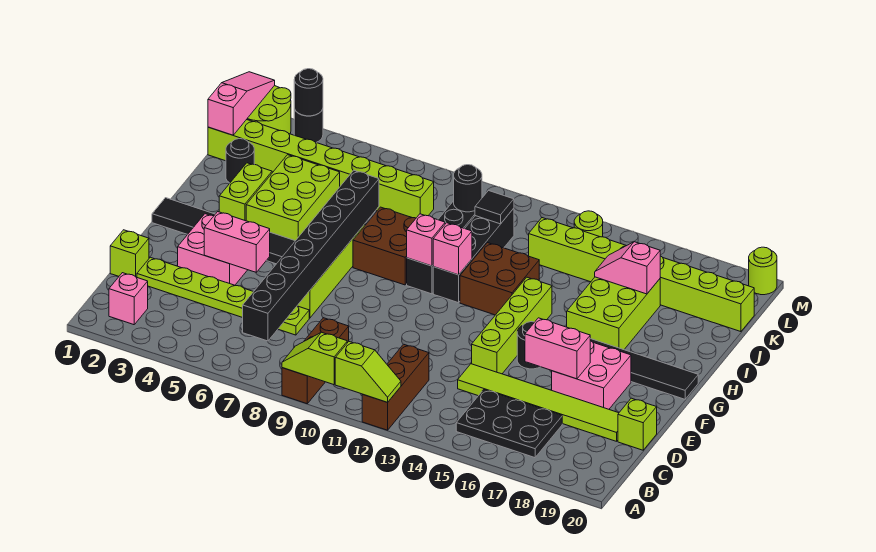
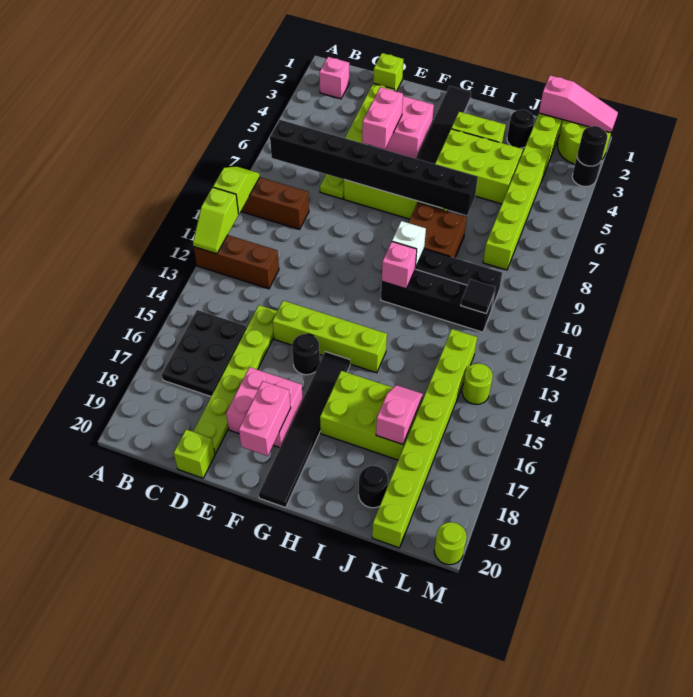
lime tile D14:D19 level 1 -> lime plate D14:D19 level 1
pink brick E16:E17 level 2 -> pink brick F18:F19 level 2
pink brick H10 level 2 -> white brick H10 level 2
brown brick H12:I13 level 1 -> none
black round brick K10 level 2 -> black round brick J19 level 1

